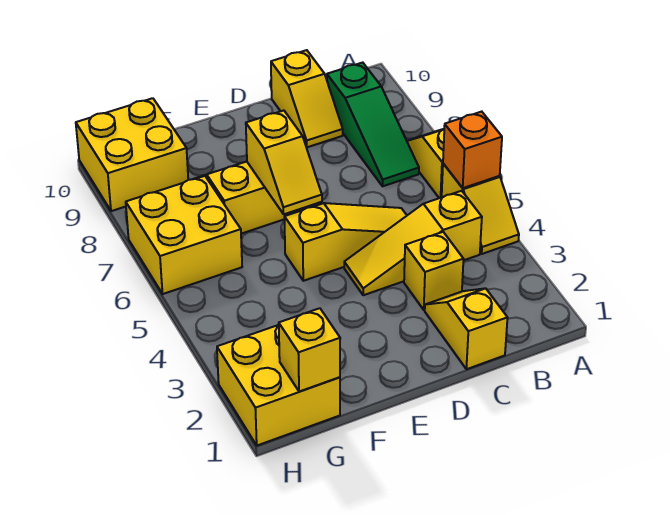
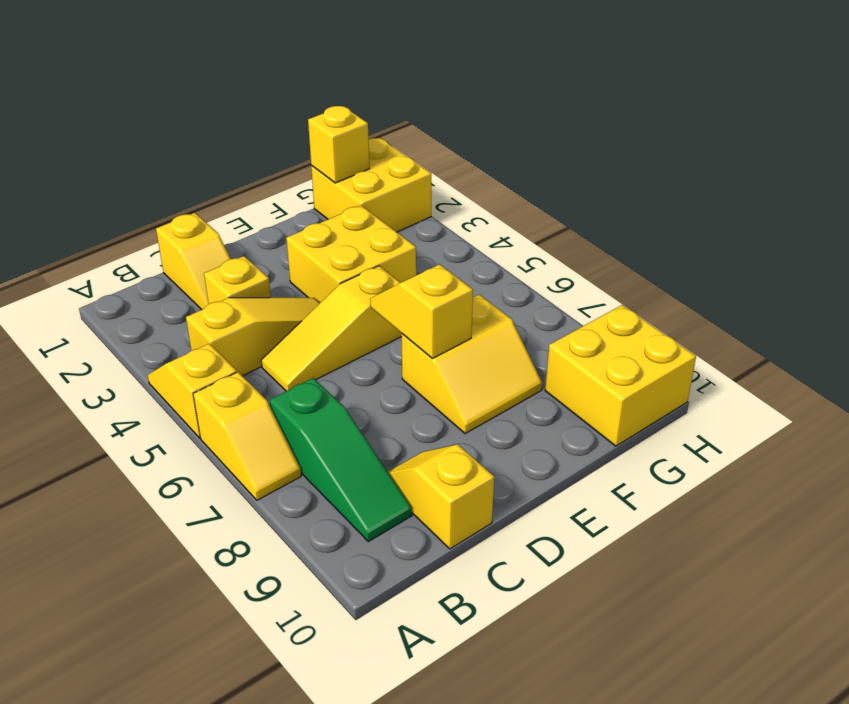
orange brick A5 level 2 -> none
green slope B7:B9 level 1 top 9 -> green slope B7:B9 level 1 top 7
yellow brick G6:H7 level 1 -> yellow brick E3:F4 level 1

